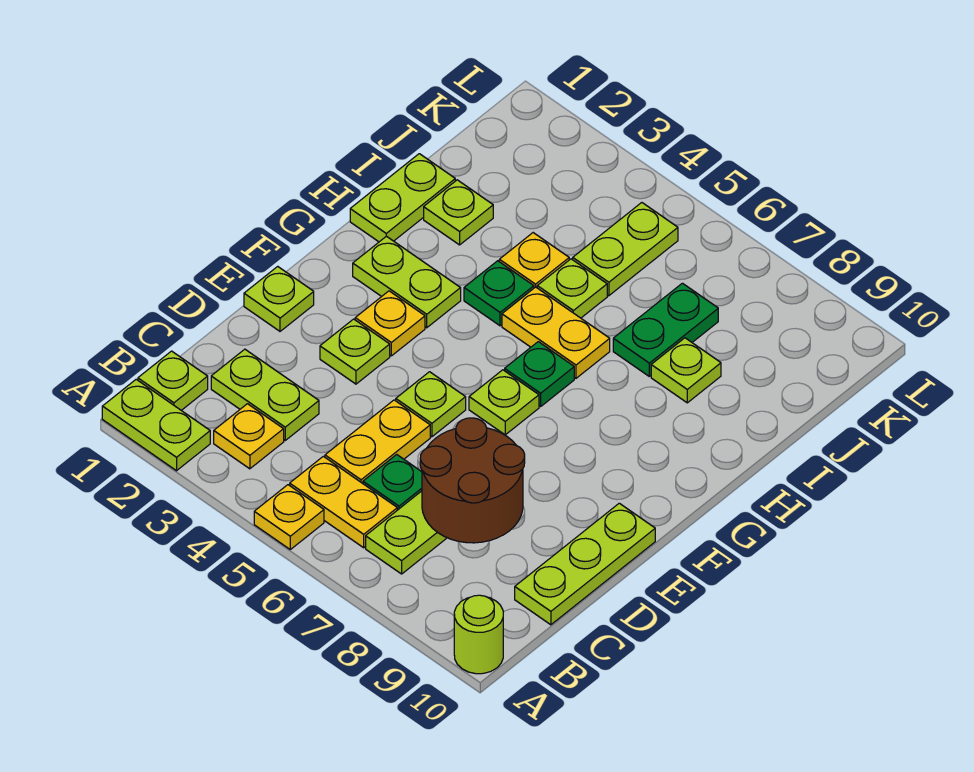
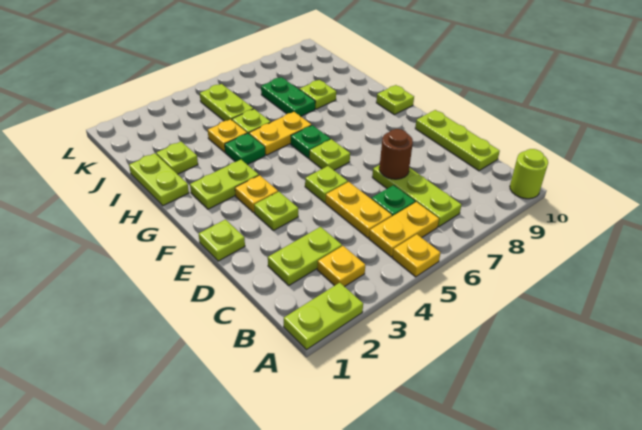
lime plate B1 level 1 -> lime plate G10 level 1
brown round brick C7:D8 level 2 -> brown round brick D7 level 2

